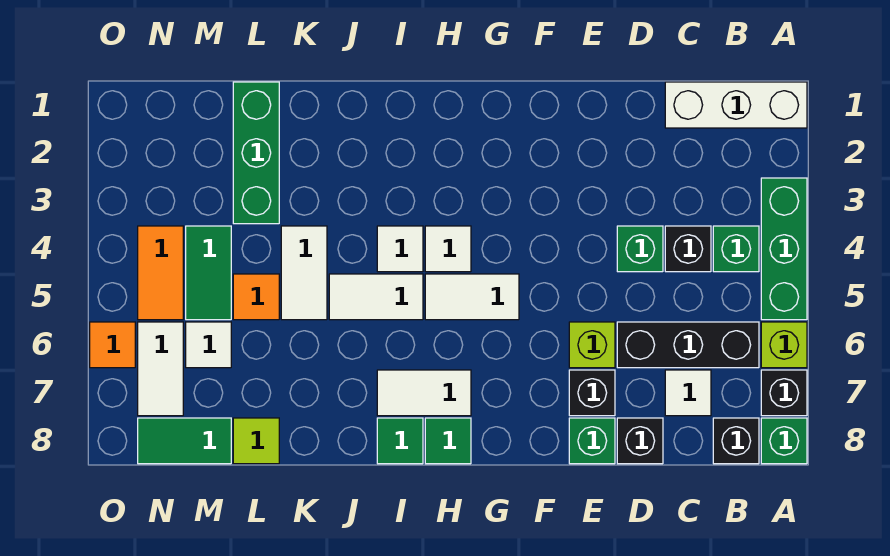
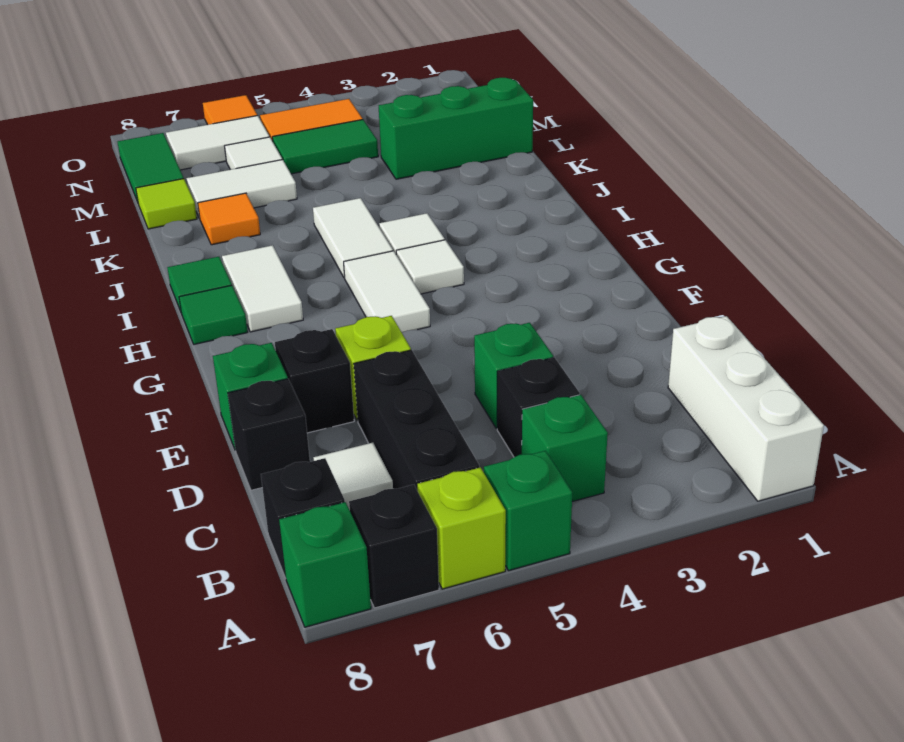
green brick A3:A5 level 1 -> green brick A5 level 1
white tile K4:K5 level 1 -> white tile L6:L7 level 1
orange tile L5 level 1 -> orange tile K7 level 1

